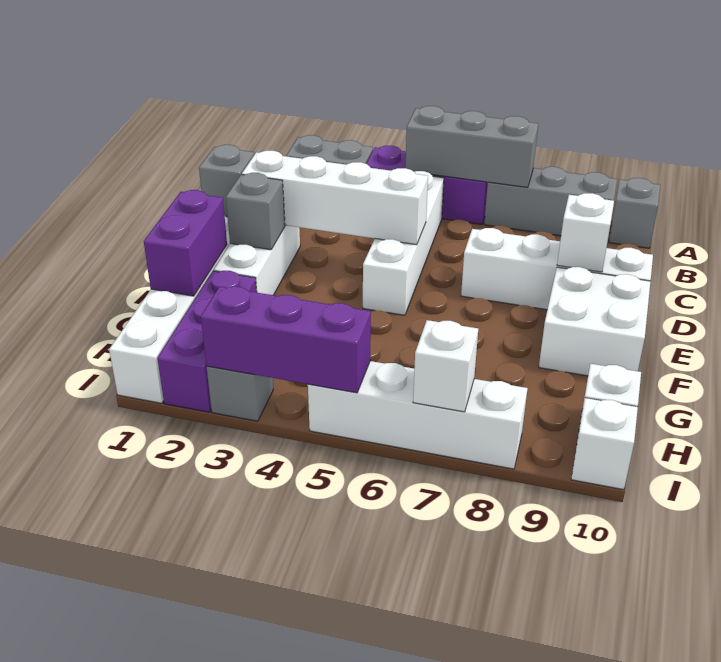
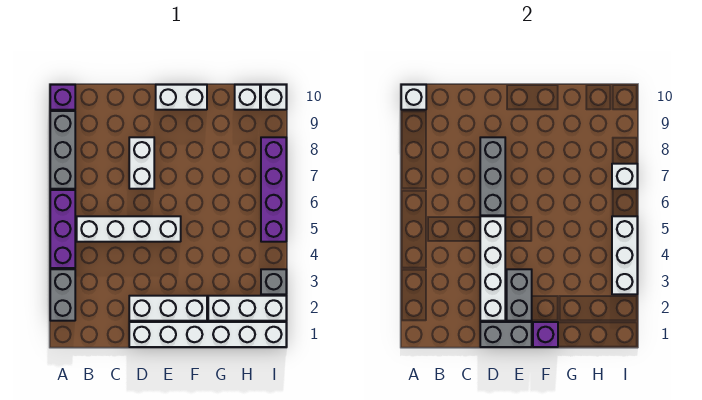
grey brick A5:A7 level 2 -> grey brick D6:D8 level 2
grey brick A10 level 1 -> purple brick A10 level 1
grey brick D1 level 2 -> grey brick D1:E1 level 2
white brick D7:D10 level 1 -> white brick D7:D8 level 1
white brick D9 level 2 -> white brick A10 level 2
grey brick E2 level 2 -> grey brick E2:E3 level 2
white brick E9:F10 level 1 -> white brick E10:F10 level 1
purple brick F1:G1 level 2 -> purple brick F1 level 2
purple brick G2:I2 level 1 -> white brick G2:I2 level 1
purple brick I3:I5 level 2 -> white brick I3:I5 level 2
white brick I5:I8 level 1 -> purple brick I5:I8 level 1

